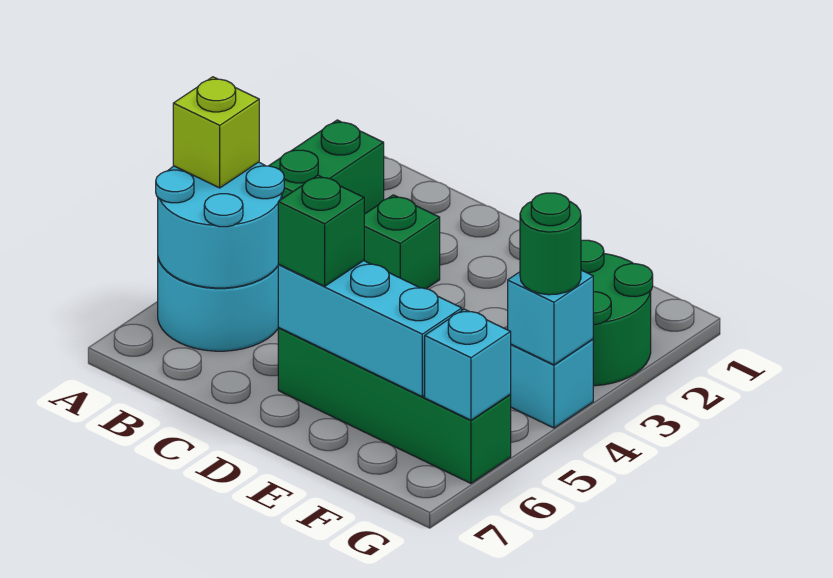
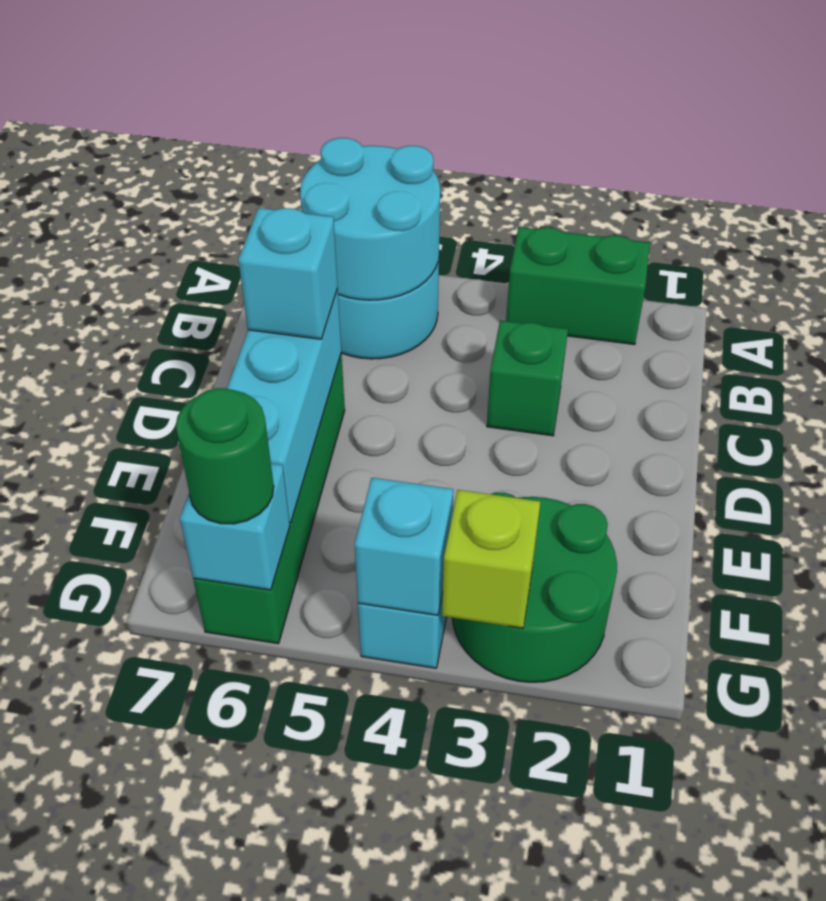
lime brick A5 level 3 -> lime brick G3 level 2
green brick D6 level 3 -> cyan brick D6 level 3
green round brick G4 level 3 -> green round brick G6 level 3

